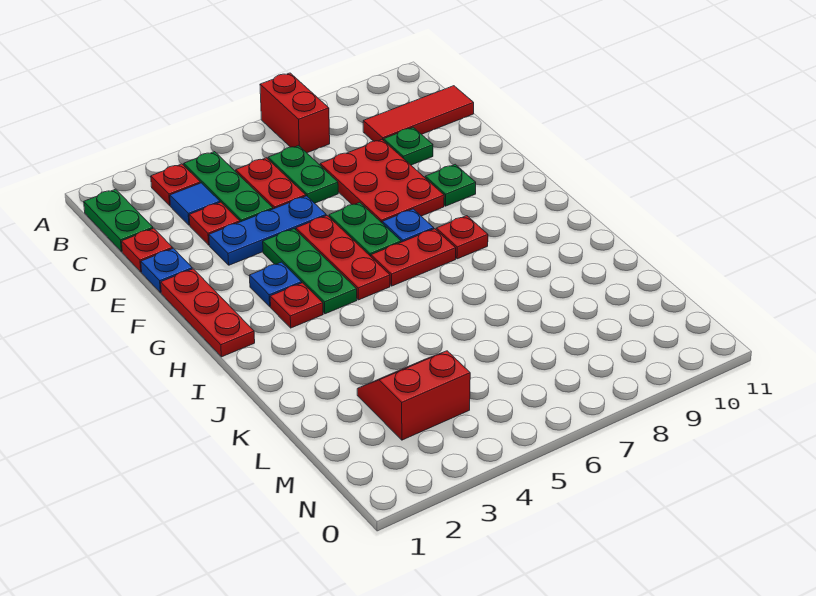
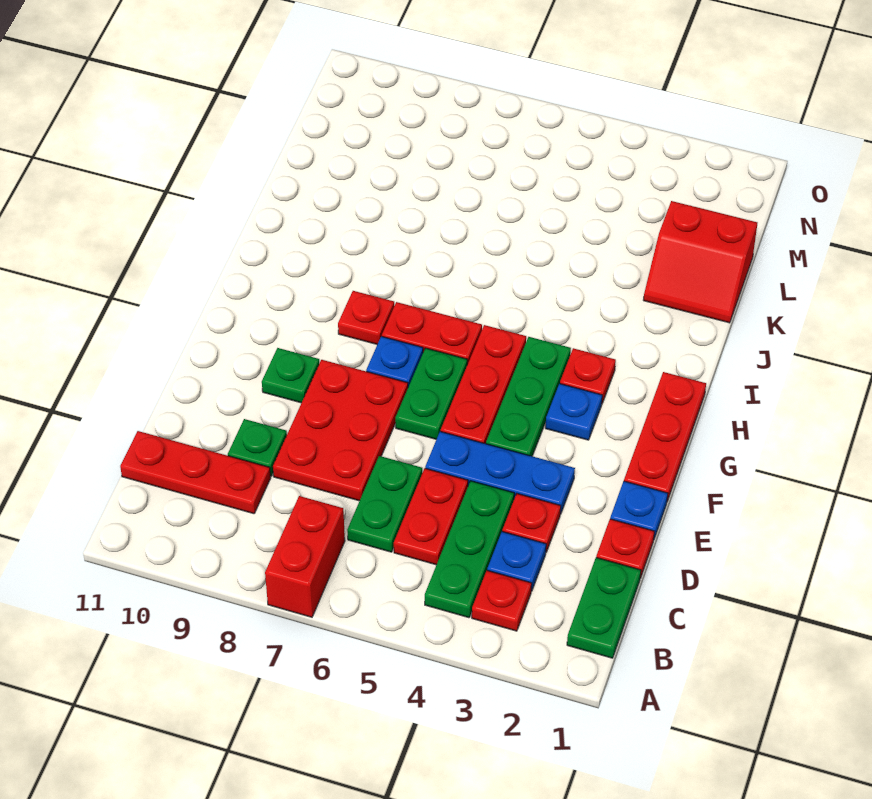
blue tile C3 level 1 -> blue plate C3 level 1
red tile C9:C11 level 1 -> red plate C9:C11 level 1
red slope L3:M4 level 1 top M -> red slope K1:L2 level 1 top L

